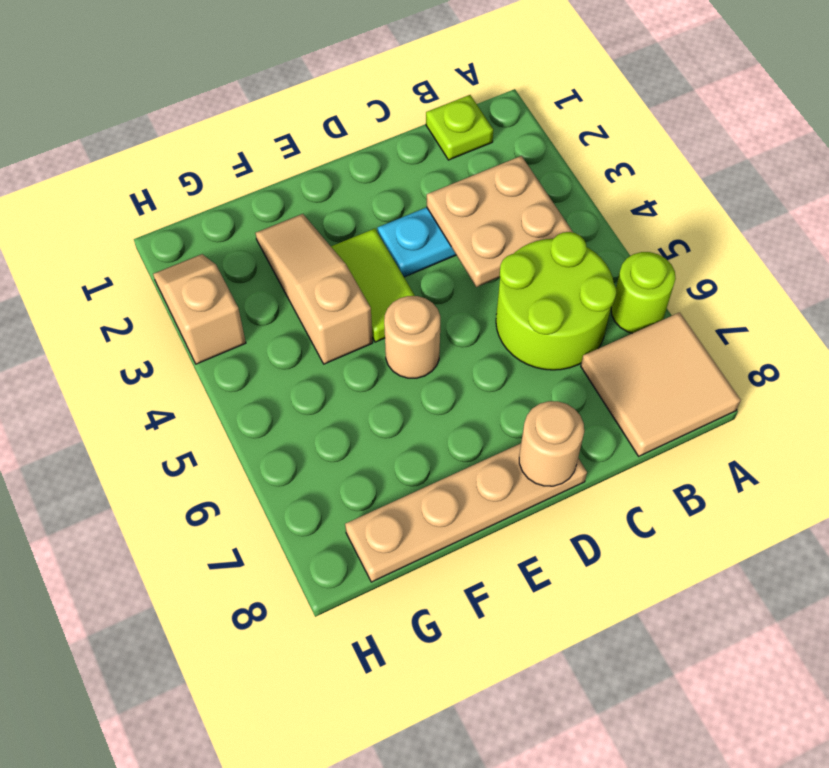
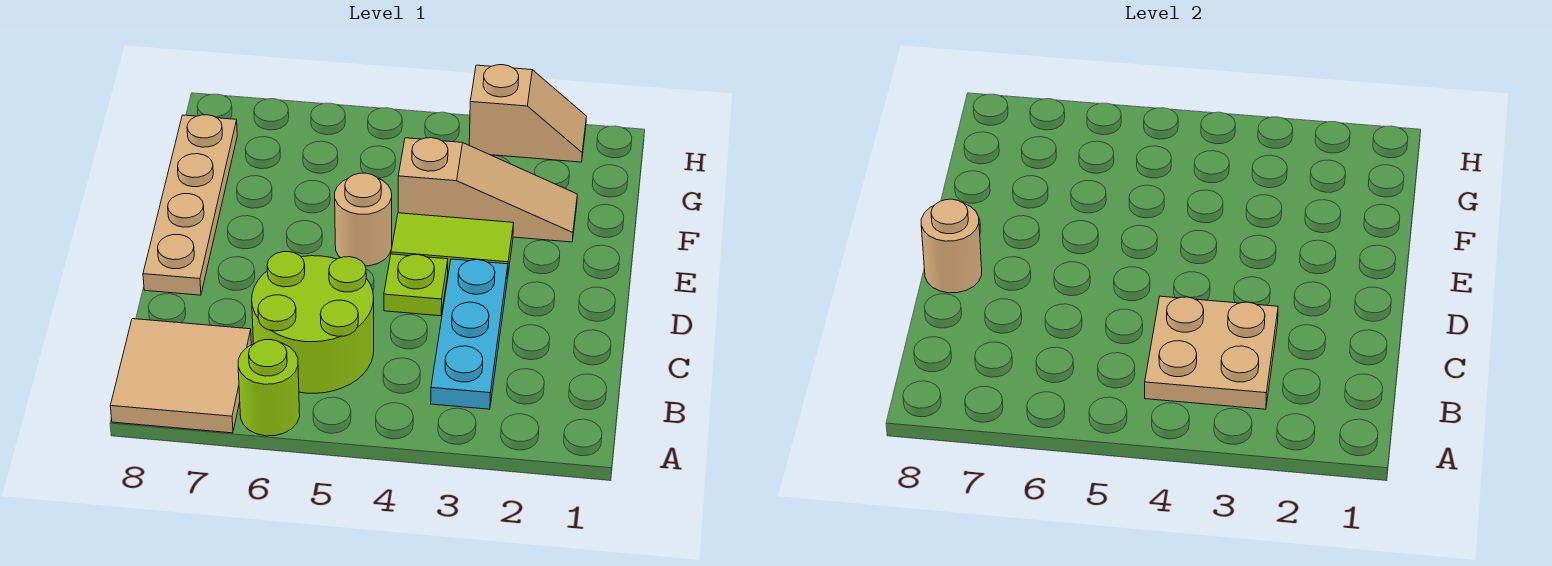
lime plate B1 level 1 -> lime plate D4 level 1

